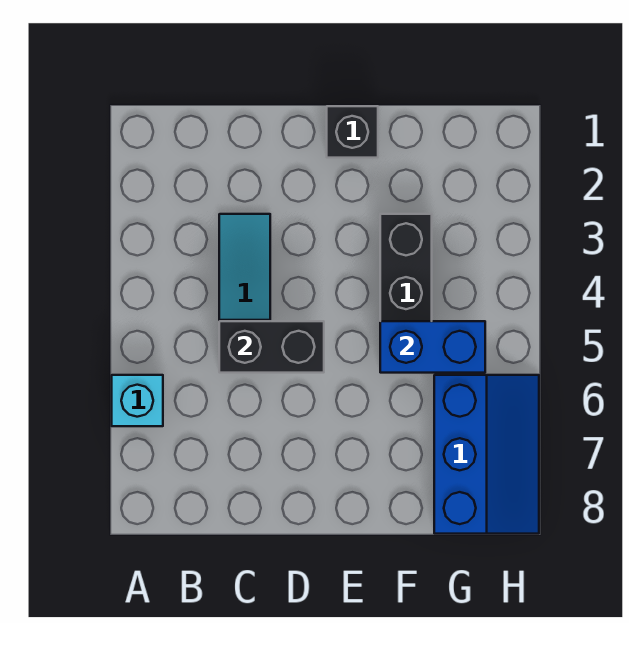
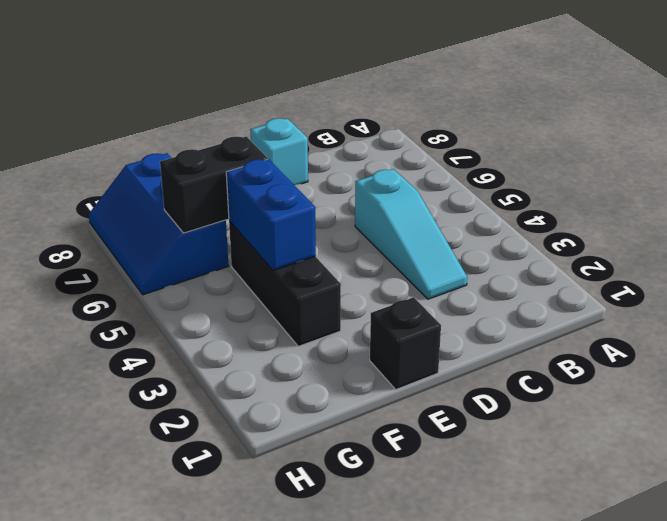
cyan brick A6 level 1 -> cyan brick D8 level 1
black brick C5:D5 level 2 -> black brick F6:G6 level 2
blue brick F5:G5 level 2 -> blue brick F4:F5 level 2

